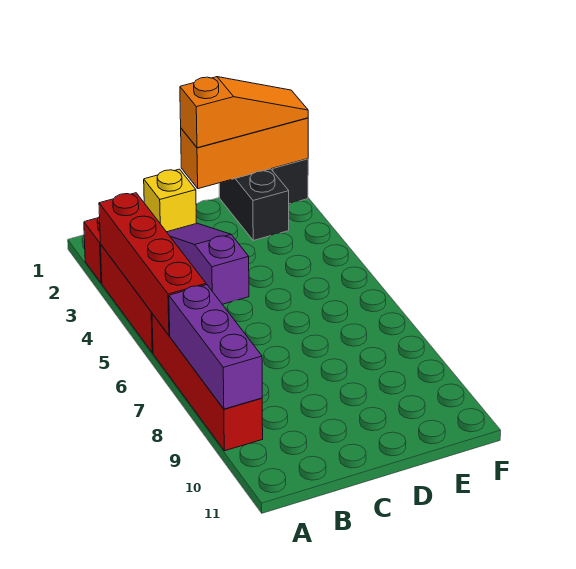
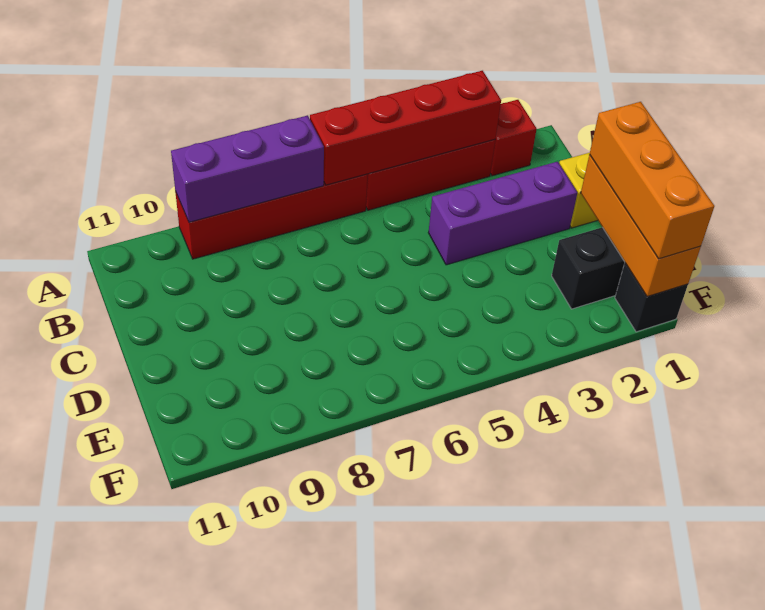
purple slope C2:C4 level 1 top 4 -> purple brick C2:C4 level 1
orange slope D1:F1 level 3 top D -> orange brick D1:F1 level 3

